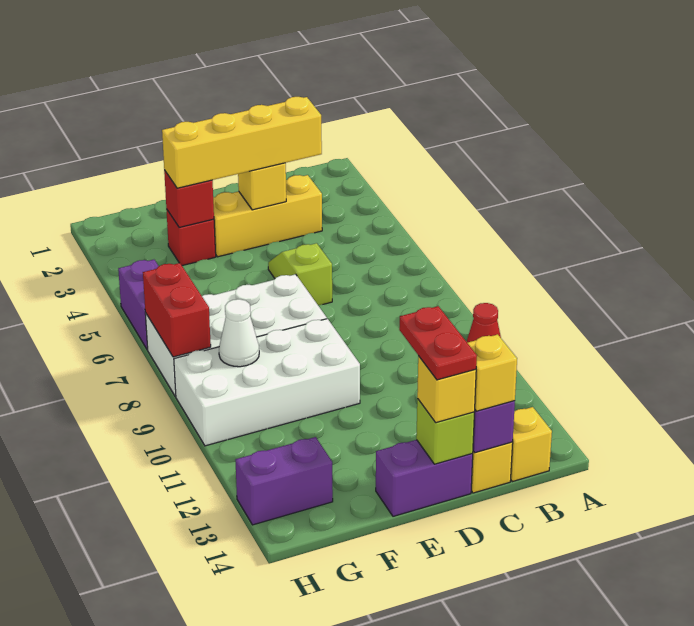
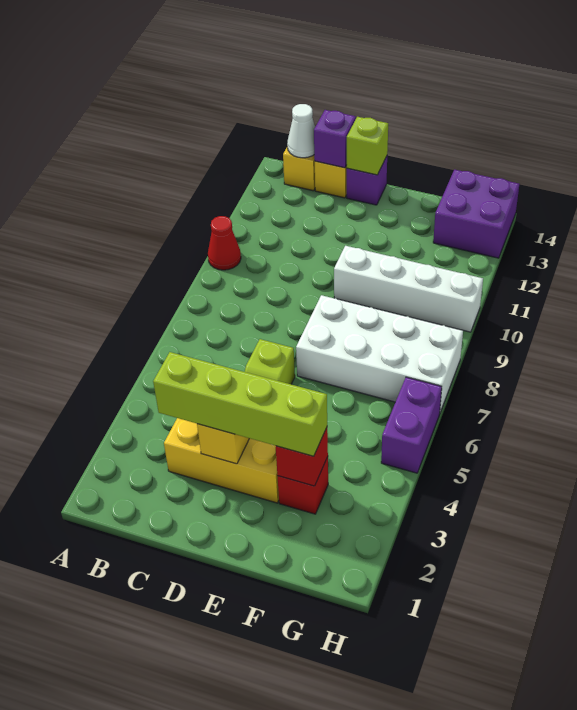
yellow brick C3:F3 level 3 -> lime brick C3:F3 level 3
yellow brick C14 level 3 -> none
red plate D13:D14 level 4 -> none
purple brick D14:E14 level 1 -> purple brick D14 level 1
yellow brick D14 level 3 -> none
white brick E9:H10 level 1 -> white brick E10:H10 level 1
white cone G9 level 2 -> white cone B14 level 2
purple brick G13:H13 level 1 -> purple brick G13:H14 level 1
red brick H7:H8 level 2 -> none

